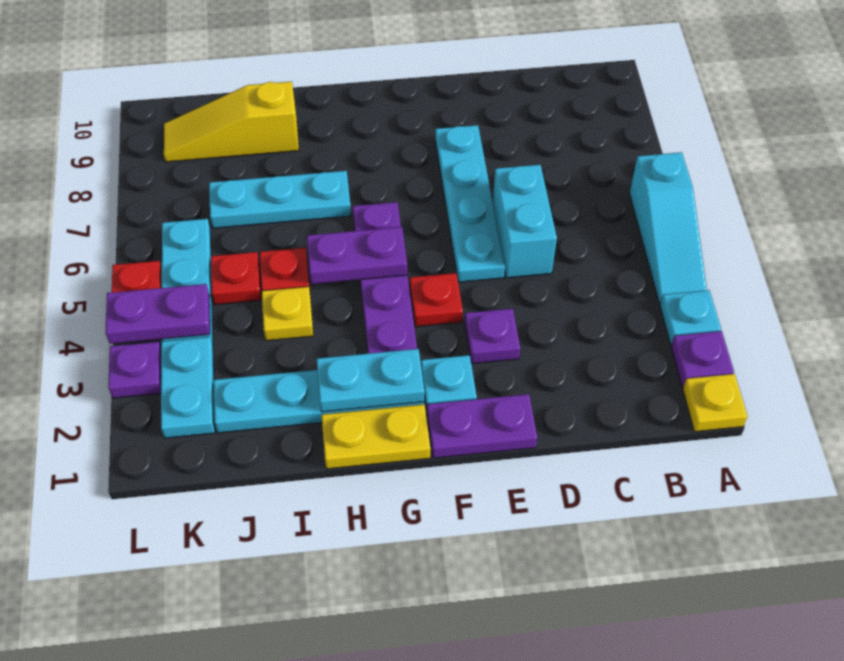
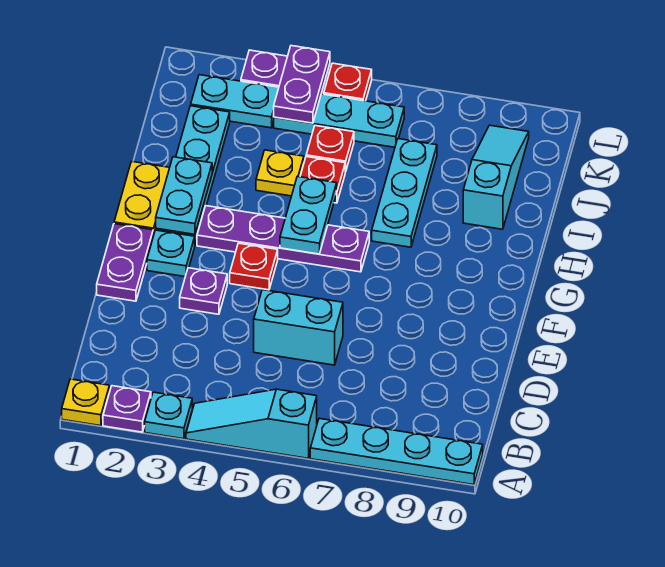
cyan plate E5:E8 level 1 -> cyan plate A7:A10 level 1
purple plate G5:H5 level 2 -> cyan plate G5:H5 level 2
yellow slope I9:K9 level 1 top I -> cyan slope I9:K9 level 1 top I

